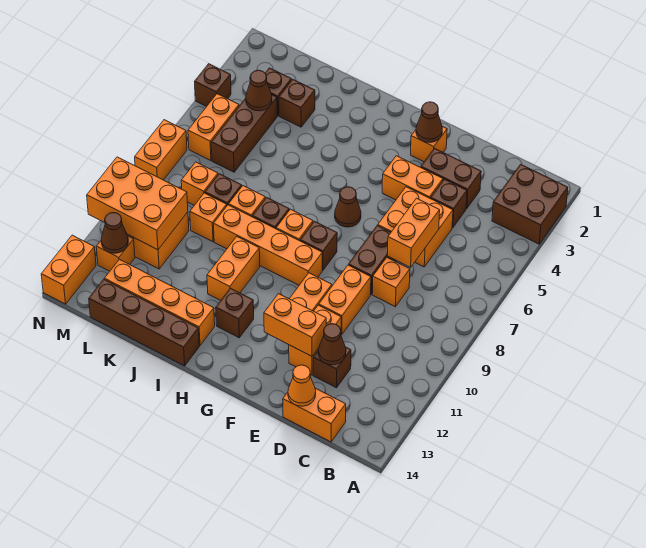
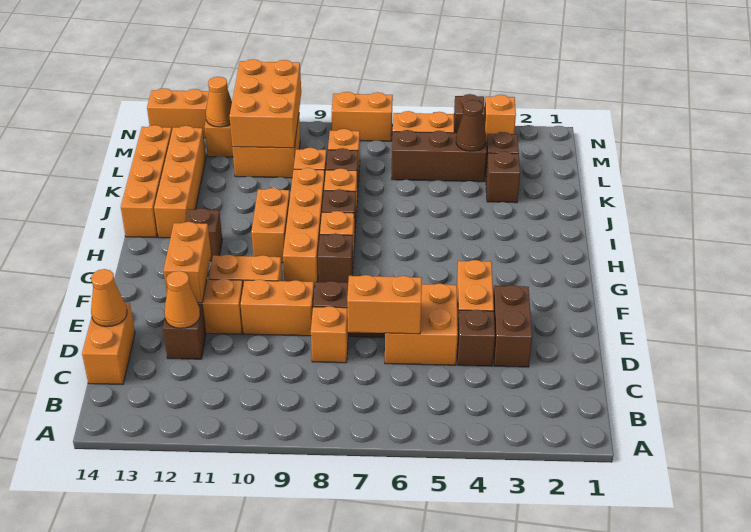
brown brick A2:B3 level 1 -> none
brown cone D12 level 2 -> orange cone D12 level 2
orange brick F2 level 1 -> orange brick N3 level 1
brown cone F2 level 2 -> none
brown cone G6 level 1 -> none
orange brick I10:I11 level 1 -> orange brick H10:I10 level 1
brown brick I14:L14 level 1 -> orange brick I14:L14 level 1
brown cone M12 level 2 -> orange cone M12 level 2

